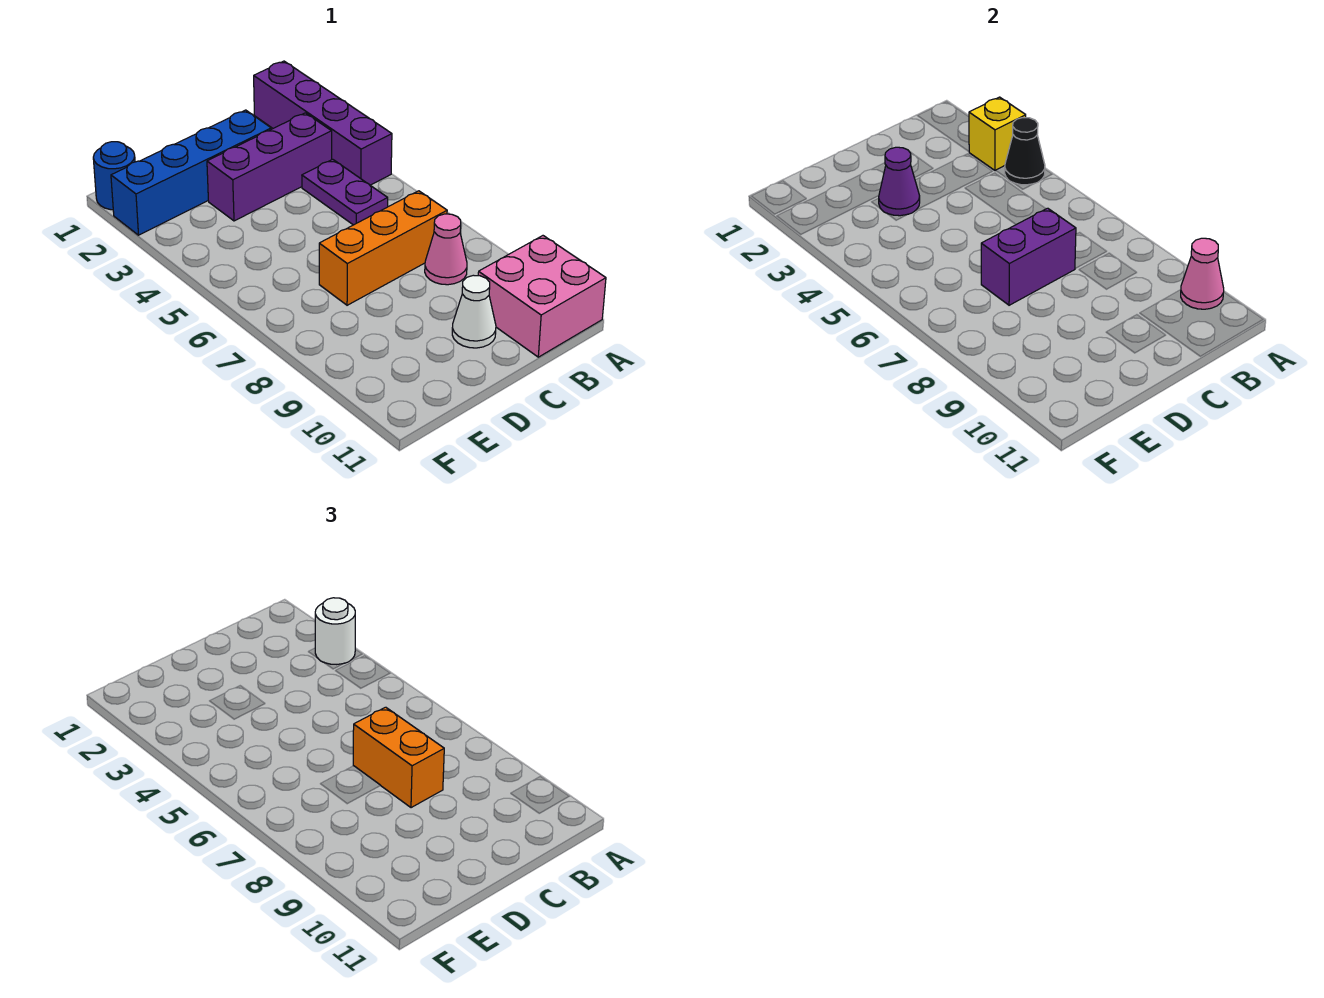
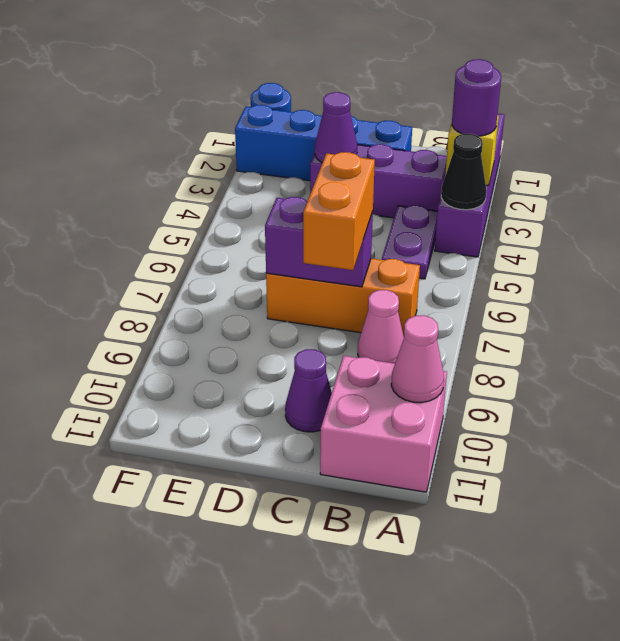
white round brick A3 level 3 -> purple round brick A3 level 3
white cone C10 level 1 -> purple cone C10 level 1

